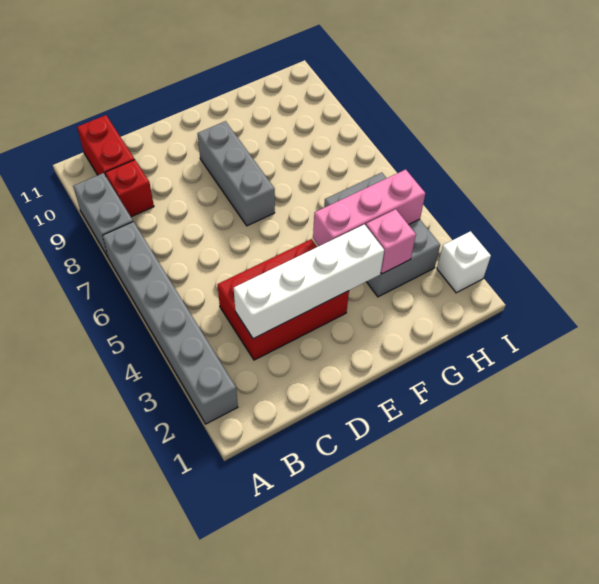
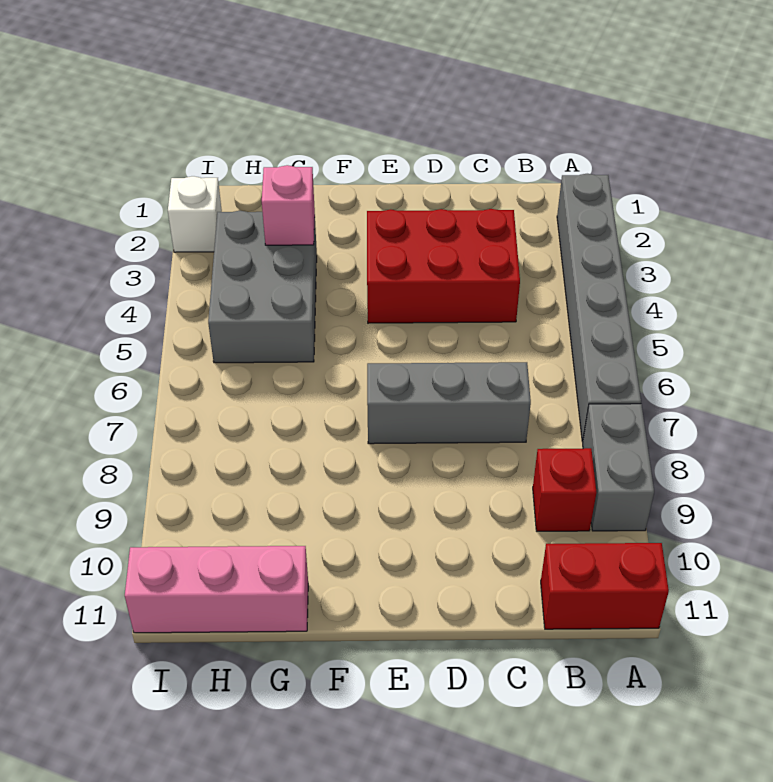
red brick B10:B11 level 1 -> red brick A11:B11 level 1
white brick C3:F3 level 2 -> none
grey brick E7:E9 level 1 -> grey brick C7:E7 level 1
pink brick F4:H4 level 2 -> pink brick G11:I11 level 1

